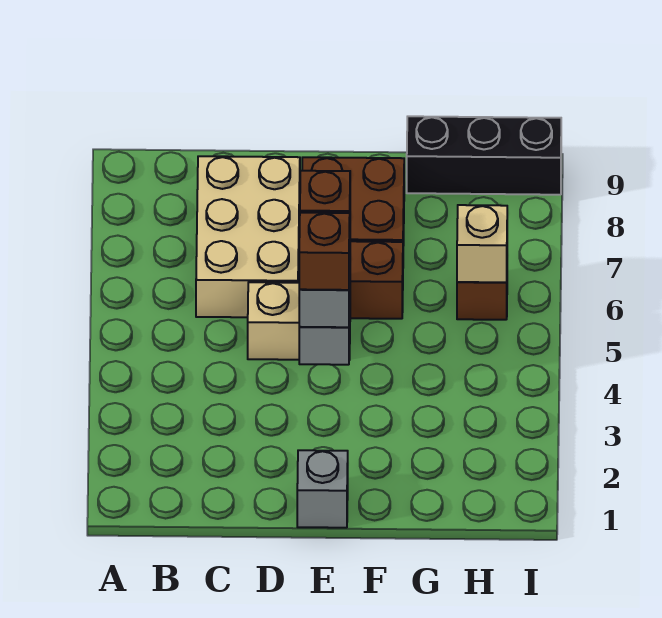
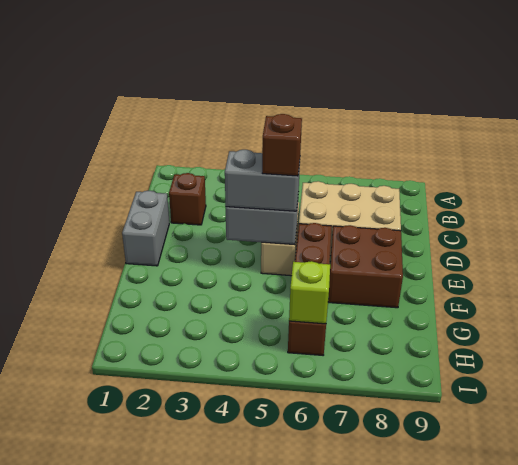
grey brick E1 level 1 -> grey brick D1:E1 level 1
brown brick E4 level 4 -> brown brick C2 level 1
black brick G9:I9 level 1 -> none
tan brick H6 level 2 -> lime brick H6 level 2

